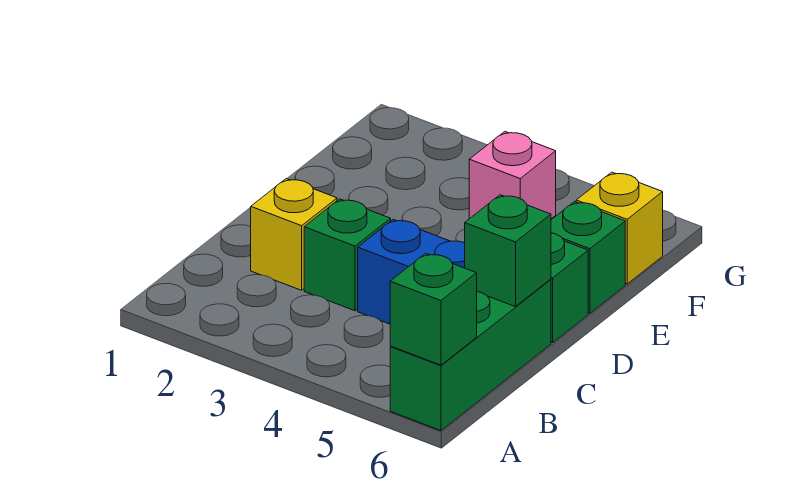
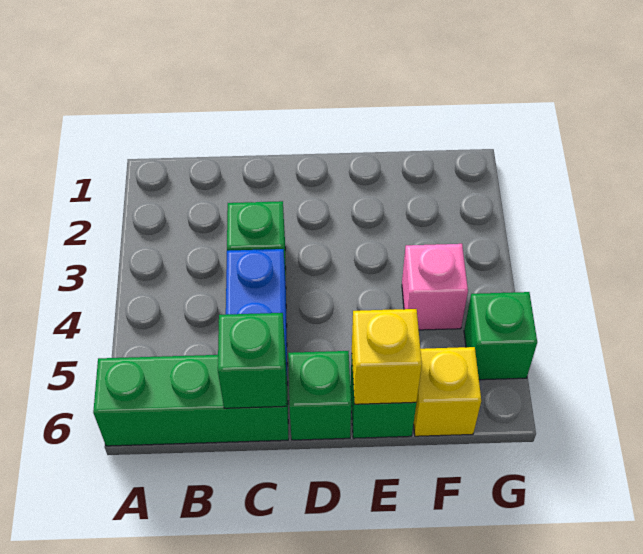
green brick A6 level 2 -> green brick G5 level 1
yellow brick C2 level 1 -> yellow brick E6 level 2

